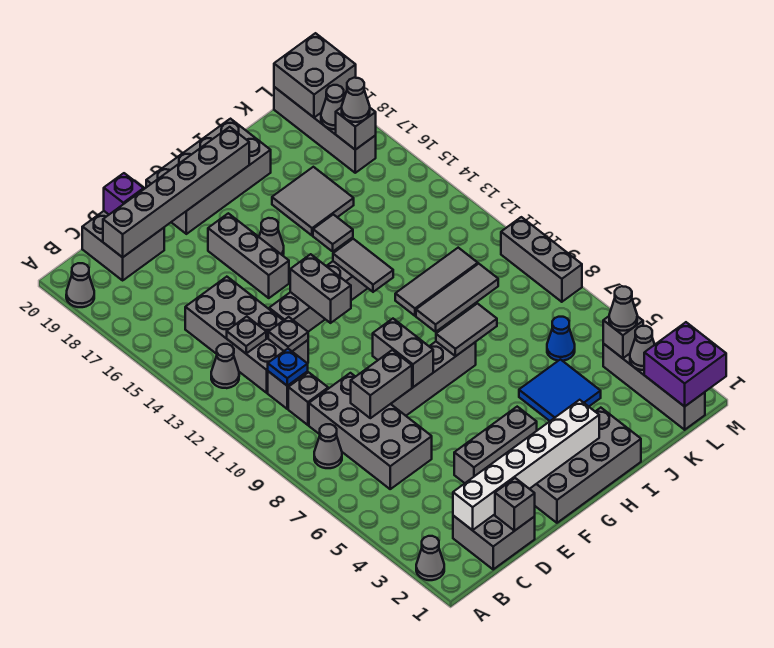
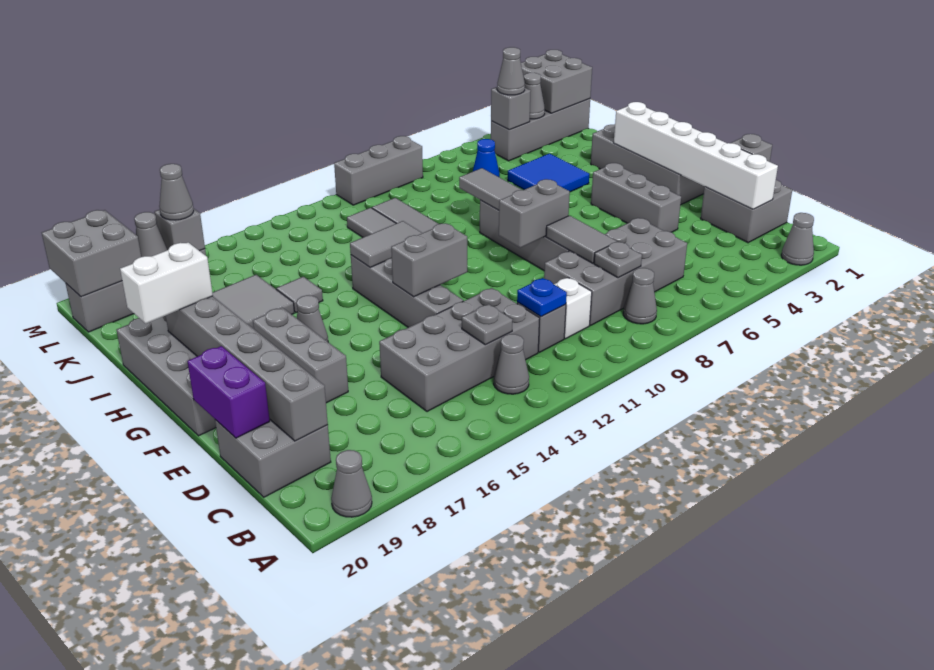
grey brick C10 level 1 -> white brick C10 level 1
grey brick D8:E8 level 2 -> grey tile D8:E8 level 2
grey plate D12 level 2 -> grey plate C8 level 2
purple brick D20 level 2 -> purple brick D20:E20 level 2
grey brick F15:F17 level 1 -> grey brick E17:G17 level 1
none -> white brick H19:H20 level 3
purple brick L1:M2 level 2 -> grey brick L1:M2 level 2

